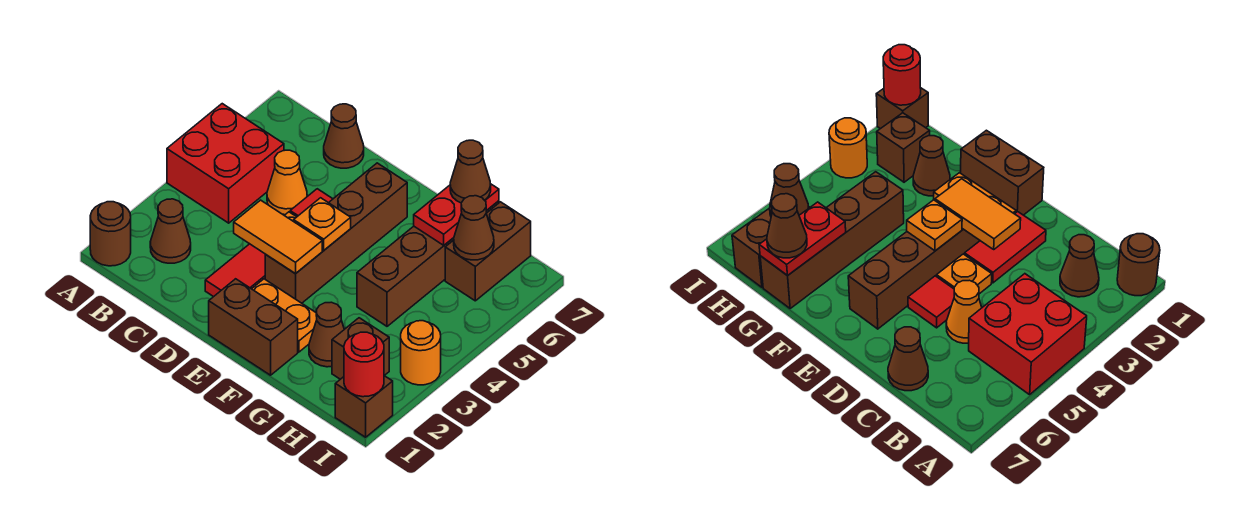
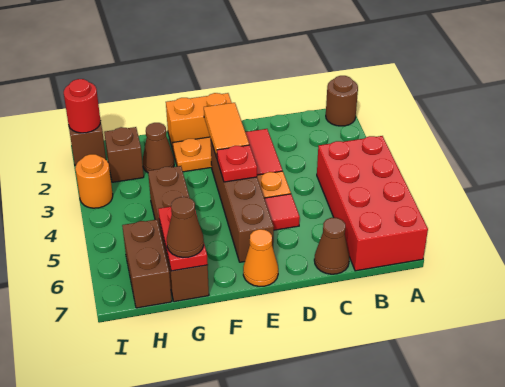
red brick A4:B5 level 1 -> red brick A4:B7 level 1
brown cone B2 level 1 -> none
orange cone C5 level 1 -> orange cone E7 level 1
orange tile D3:E3 level 2 -> orange tile E2:E3 level 2
brown brick E1:F1 level 1 -> orange brick E1:F1 level 1
orange plate E4 level 2 -> red plate E4 level 2
brown cone H6 level 2 -> none

